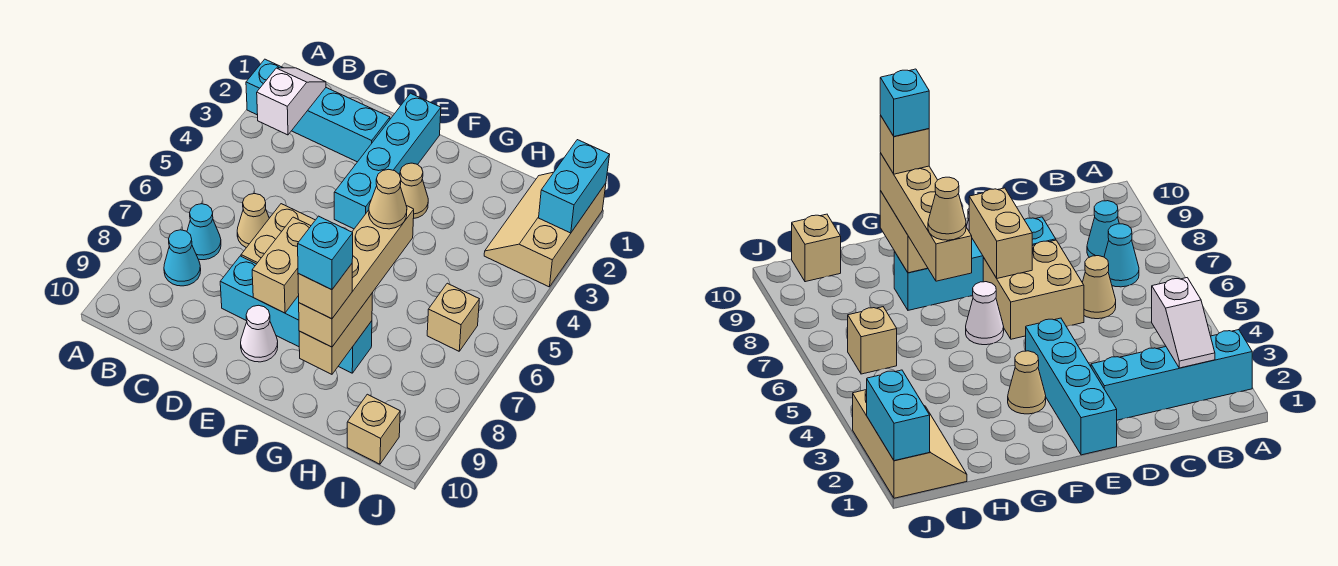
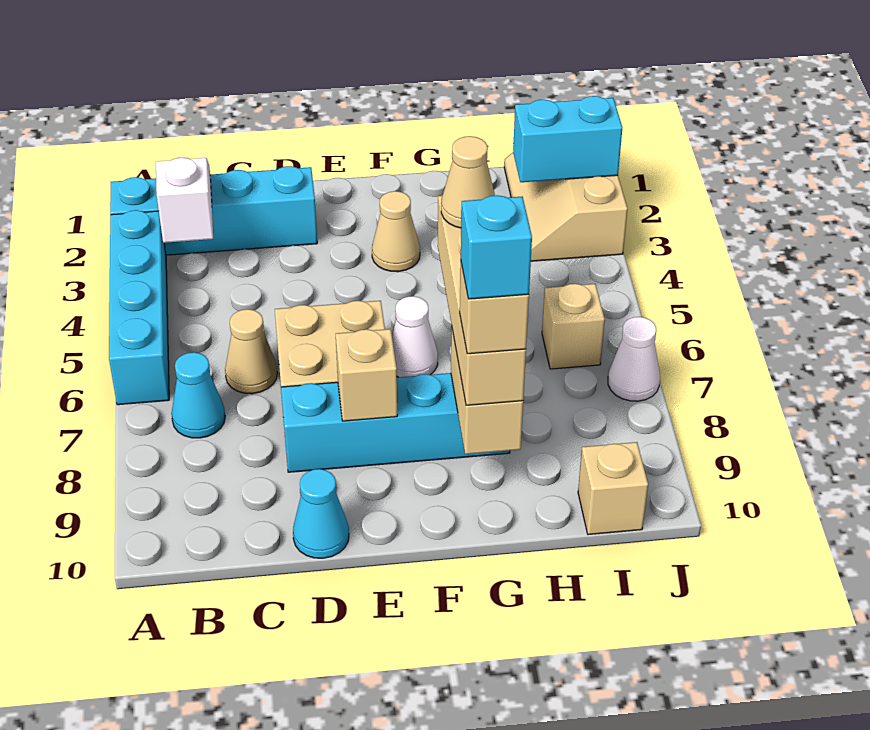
cyan cone B8 level 1 -> cyan cone D10 level 1
cyan brick E1:E4 level 1 -> cyan brick A3:A6 level 1
tan brick E7:E8 level 2 -> tan brick E8 level 2
white cone E9 level 1 -> white cone J7 level 1
cyan brick J1:J2 level 2 -> cyan brick I2:J2 level 2

